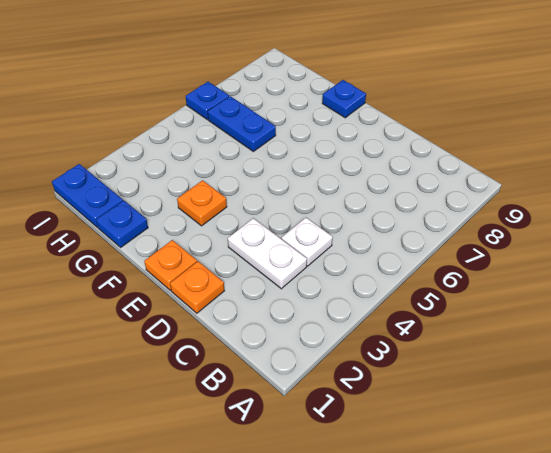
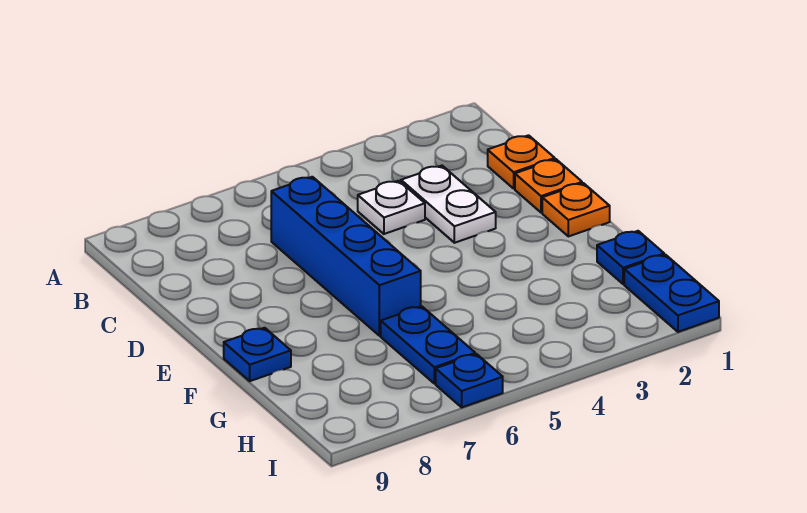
none -> blue brick C6:F6 level 1
orange plate F3 level 1 -> orange plate C1 level 1

